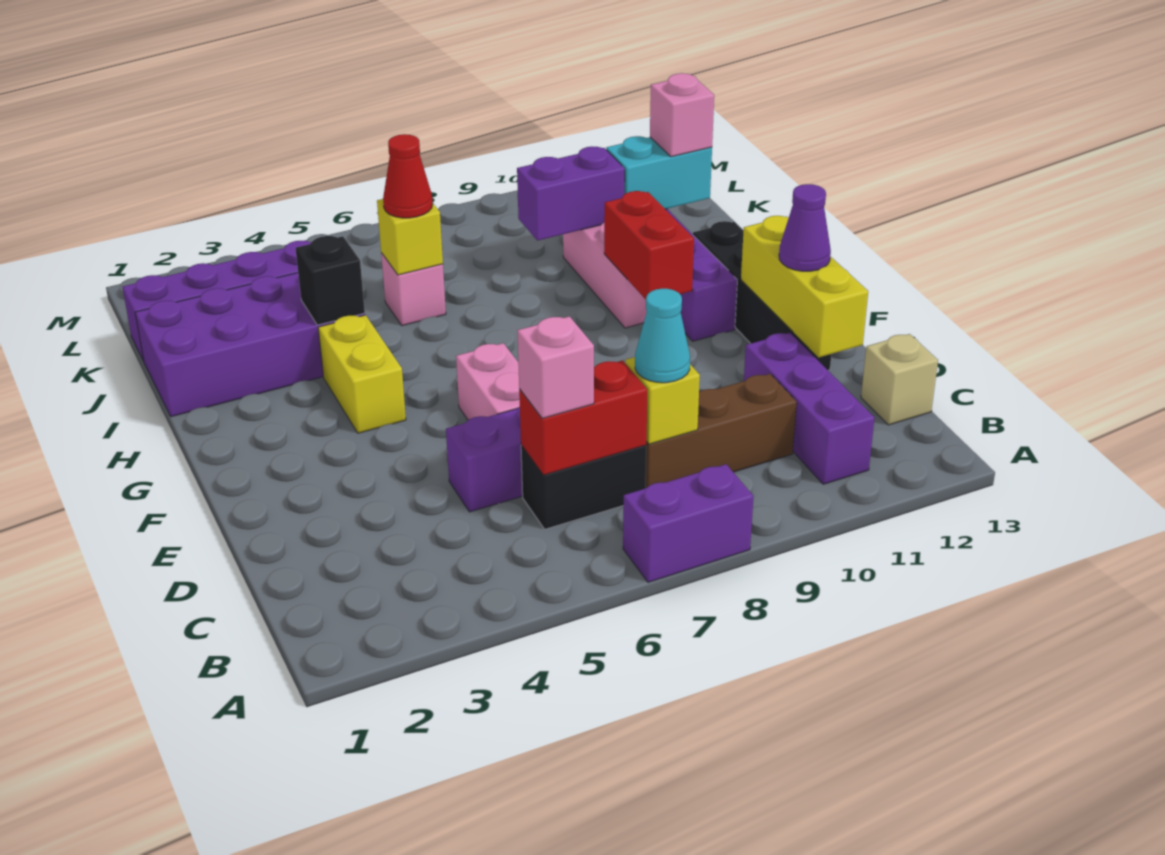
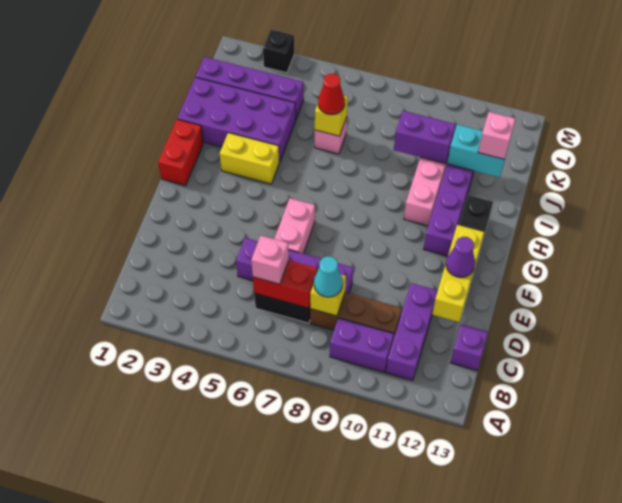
purple brick A7:A8 level 1 -> purple brick B9:B10 level 1
tan brick C13 level 1 -> purple brick C13 level 1
yellow brick G4:H4 level 1 -> yellow brick H3:H4 level 1
red brick G10:H10 level 2 -> red brick G1:H1 level 1
black brick I4 level 2 -> black brick M3 level 1

